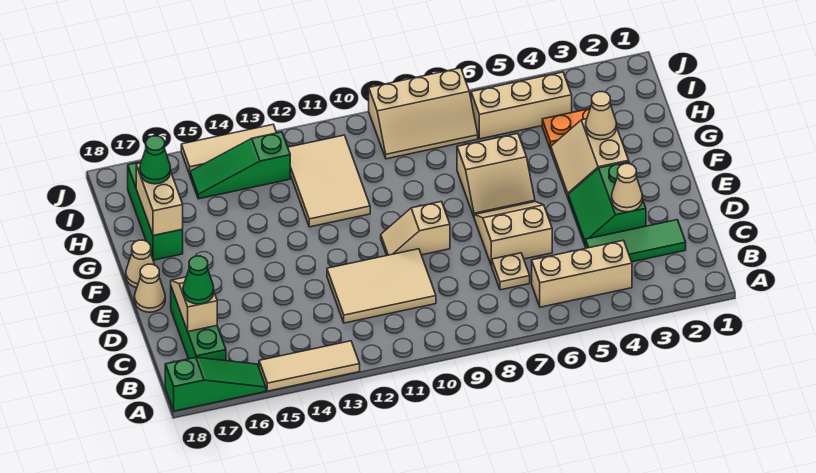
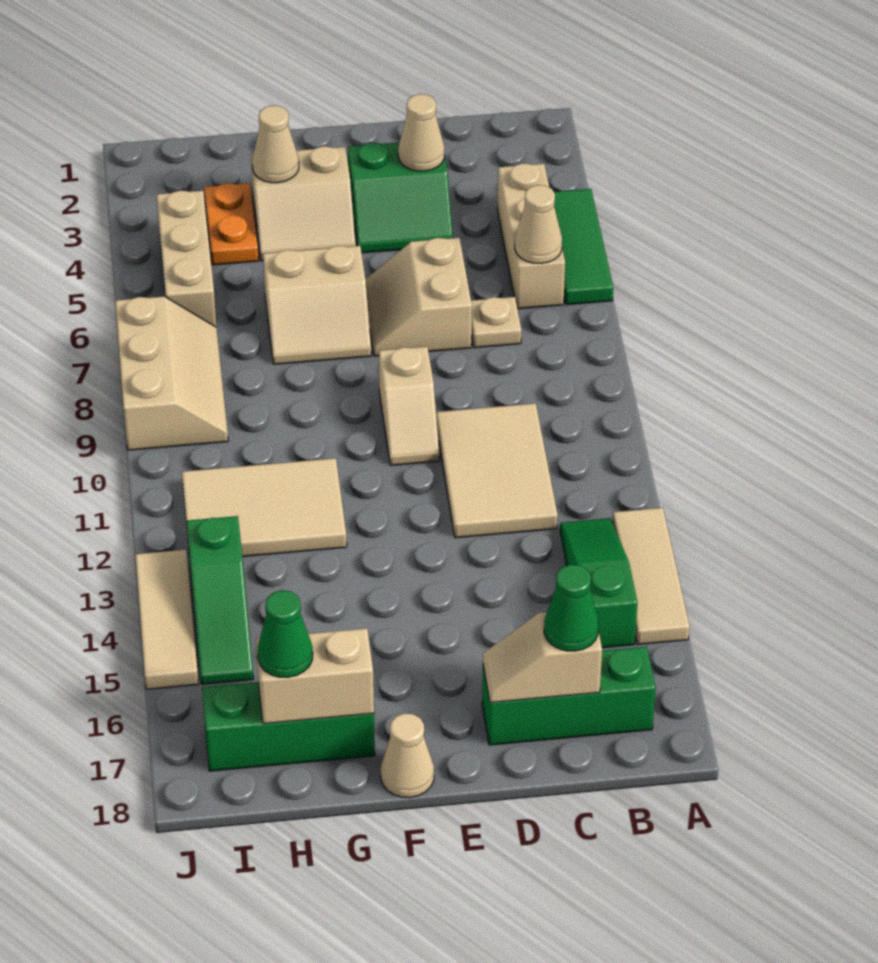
green slope A16:A18 level 1 top 18 -> green slope B13:B15 level 1 top 15
green tile C2:C4 level 1 -> green tile A4:A6 level 1
tan cone E18 level 1 -> tan cone B6 level 2
tan slope F6:G7 level 1 top G -> tan slope F6:G7 level 1 top 6

